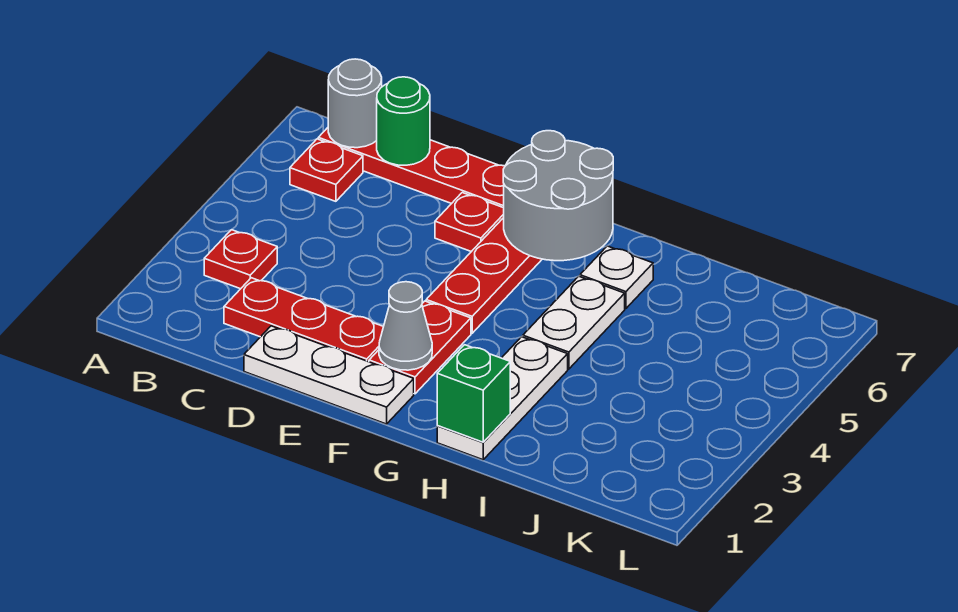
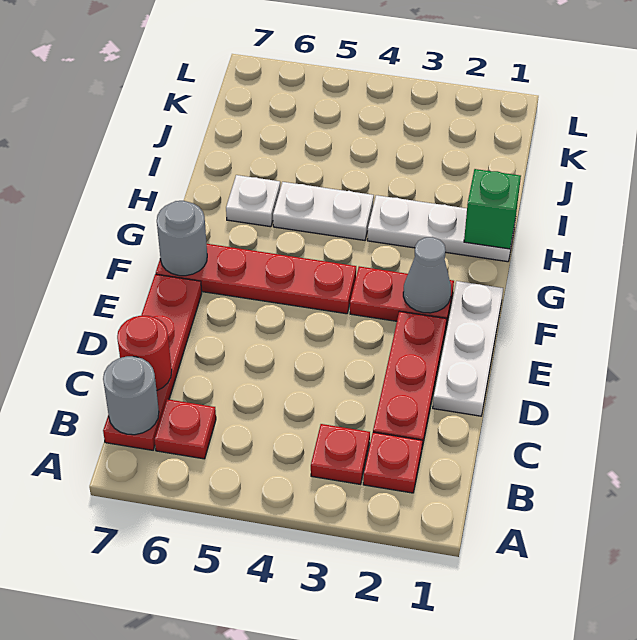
green round brick C7 level 2 -> red round brick C7 level 2
red plate E6 level 1 -> red plate B2 level 1
grey round brick F6:G7 level 2 -> grey round brick F7 level 2

